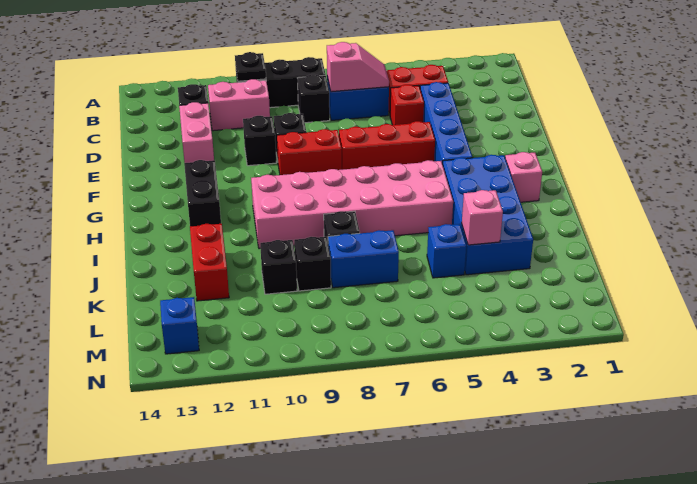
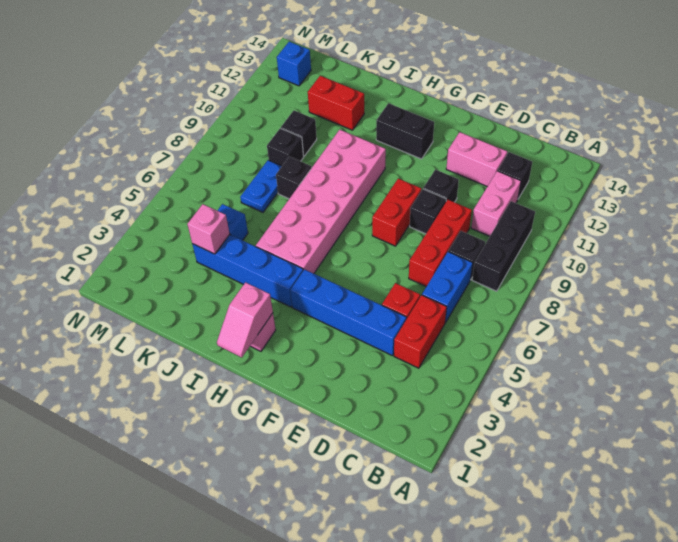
black plate B10 level 2 -> none
pink slope C6:C7 level 2 top 7 -> pink slope H1:H2 level 2 top 2
red brick F5:F7 level 1 -> red brick D7:D9 level 1
blue brick H3:K4 level 1 -> blue brick H4:K4 level 1
blue brick K7:K8 level 1 -> blue plate K7:K8 level 1

